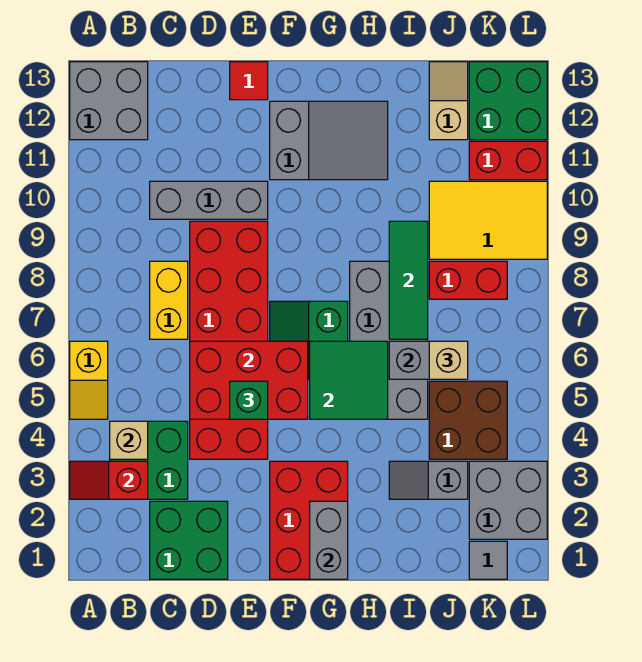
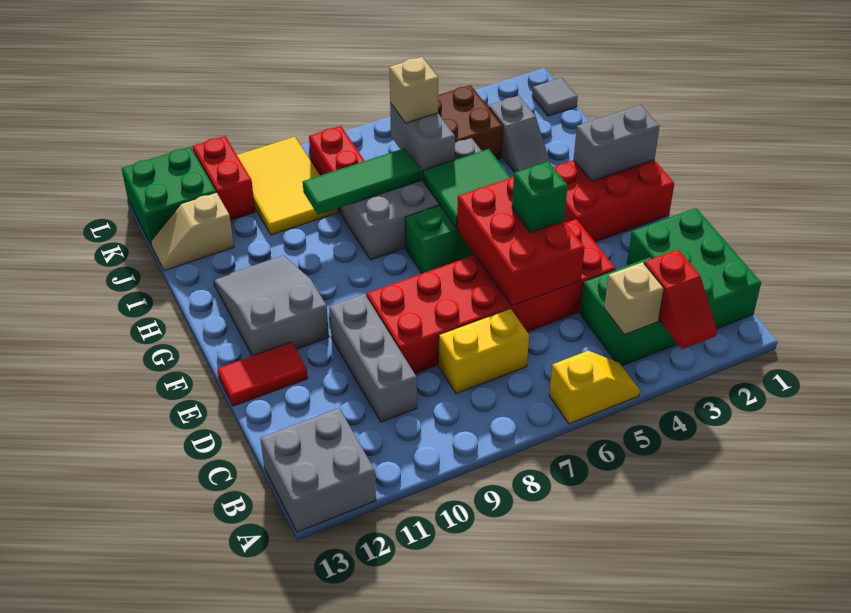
green brick C1:D2 level 1 -> green brick B1:D2 level 1
red tile E13 level 1 -> red tile E12:E13 level 1
grey brick K2:L3 level 1 -> none

